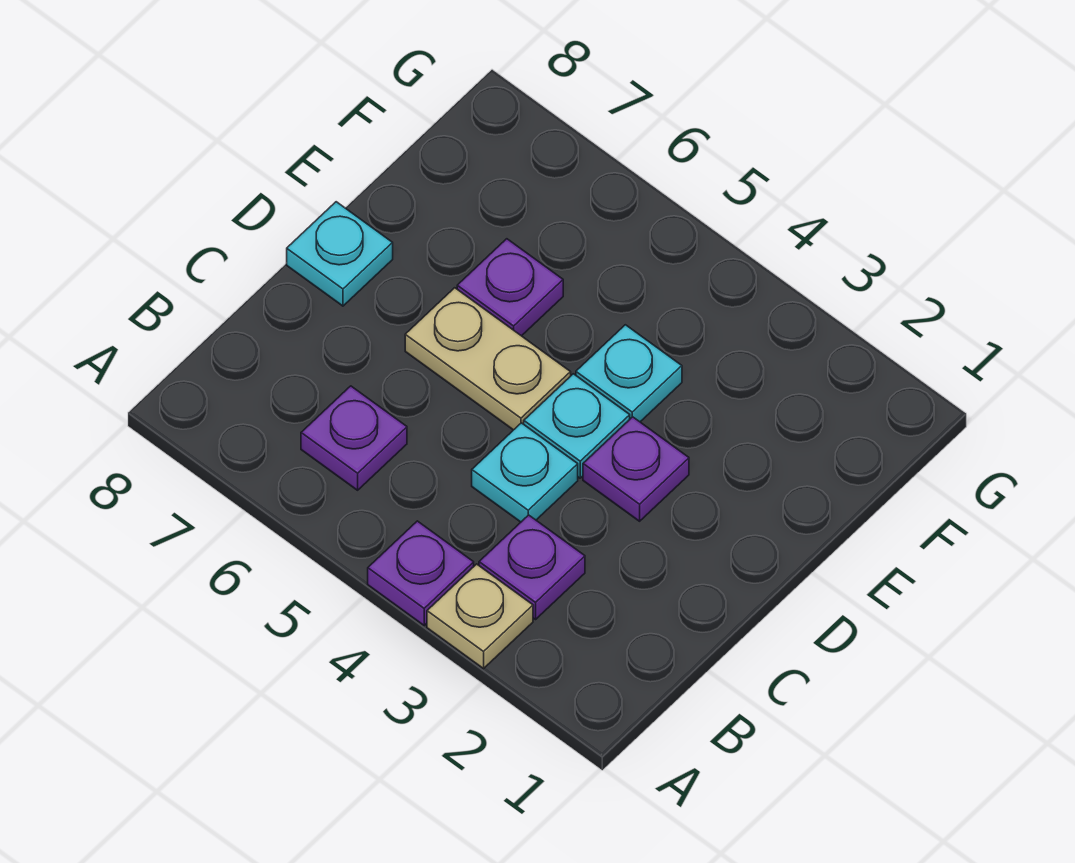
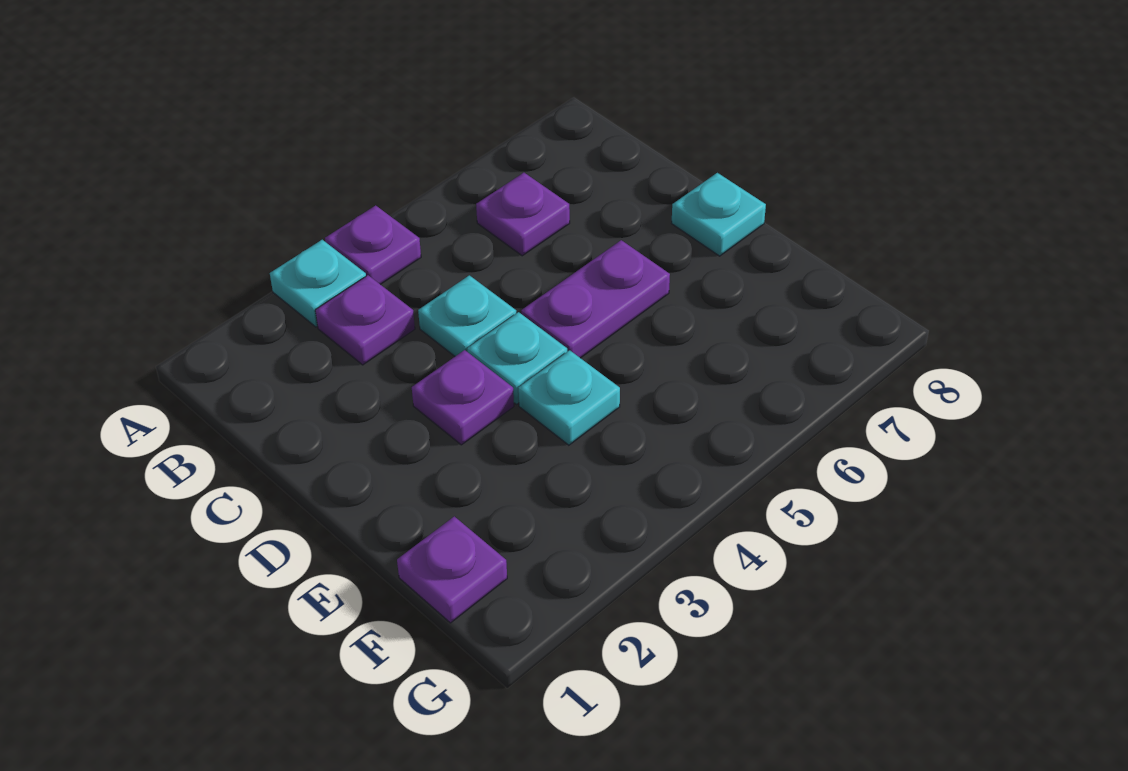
tan plate A3 level 1 -> cyan plate A3 level 1
tan plate D5:D6 level 1 -> purple plate D5:D6 level 1
purple plate E6 level 1 -> purple plate F1 level 1

